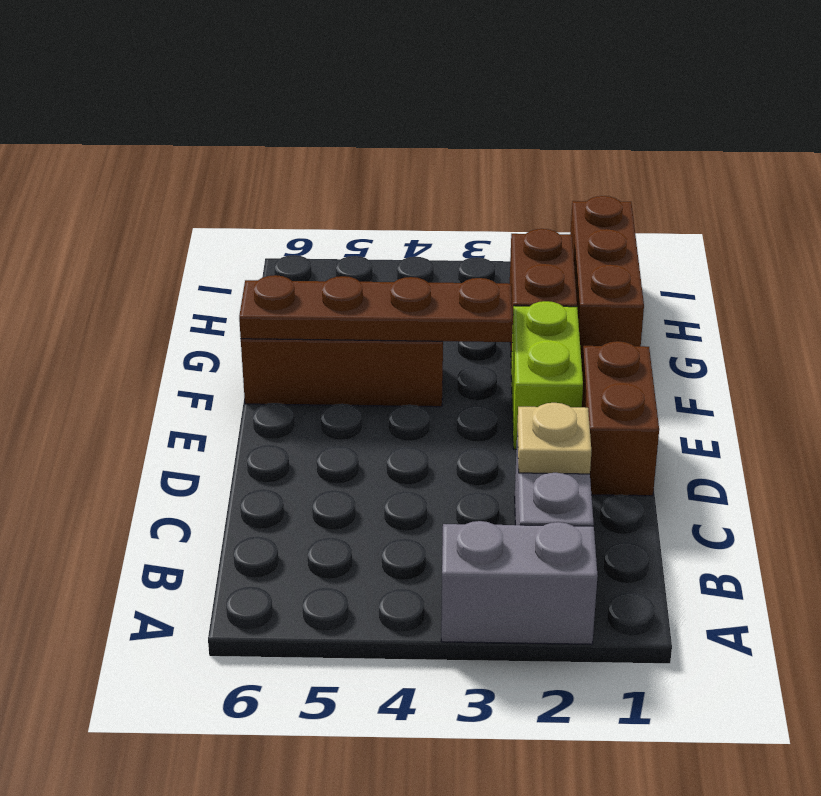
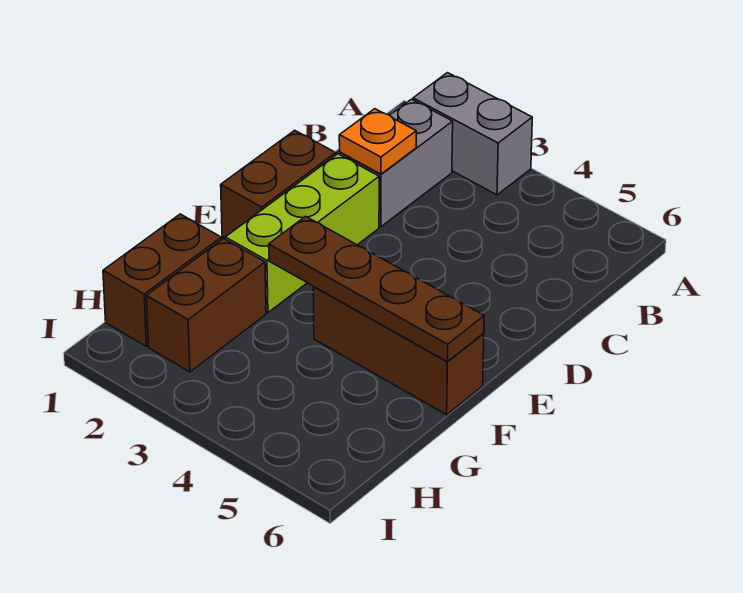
tan plate C2 level 2 -> orange plate C2 level 2
lime brick E2:F2 level 1 -> lime brick D2:F2 level 1
brown brick G1:I1 level 1 -> brown brick G1:H1 level 1

